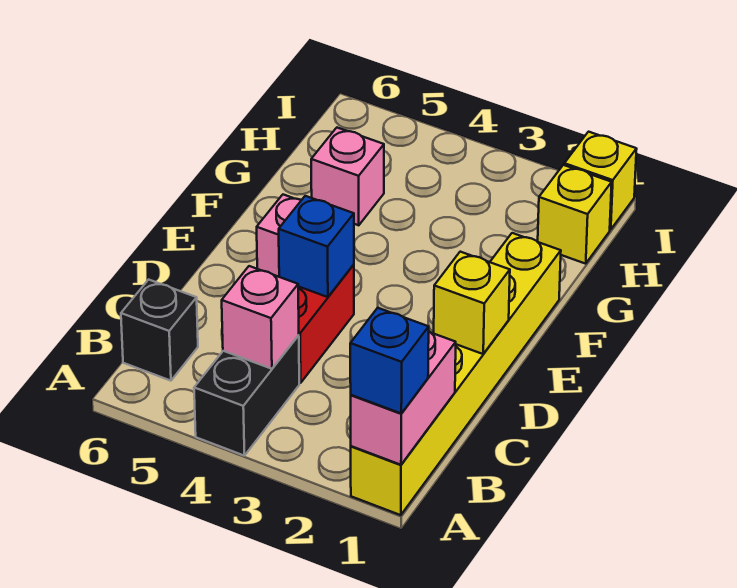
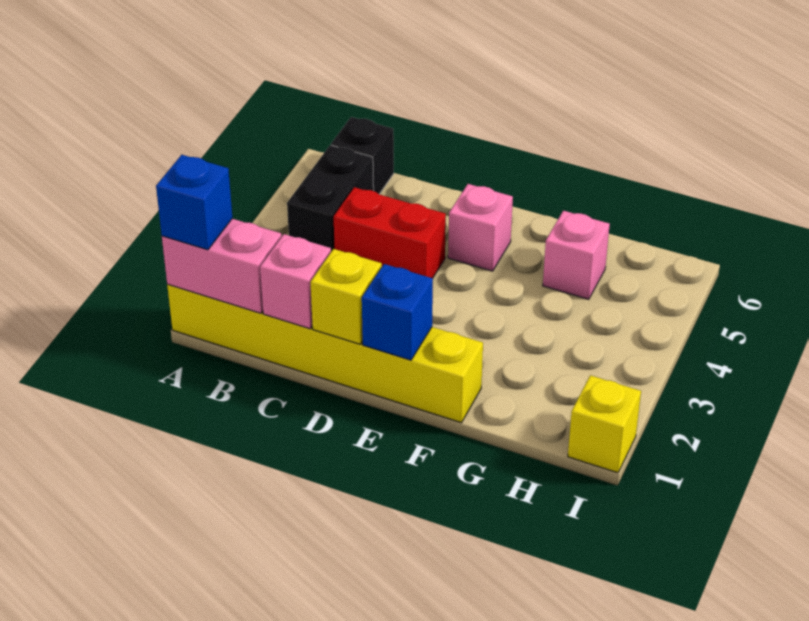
black brick A4:B4 level 1 -> black brick B4:B5 level 1
pink brick B4 level 2 -> pink brick C1 level 2
blue brick D4 level 2 -> blue brick E1 level 2
yellow brick H1 level 1 -> none

